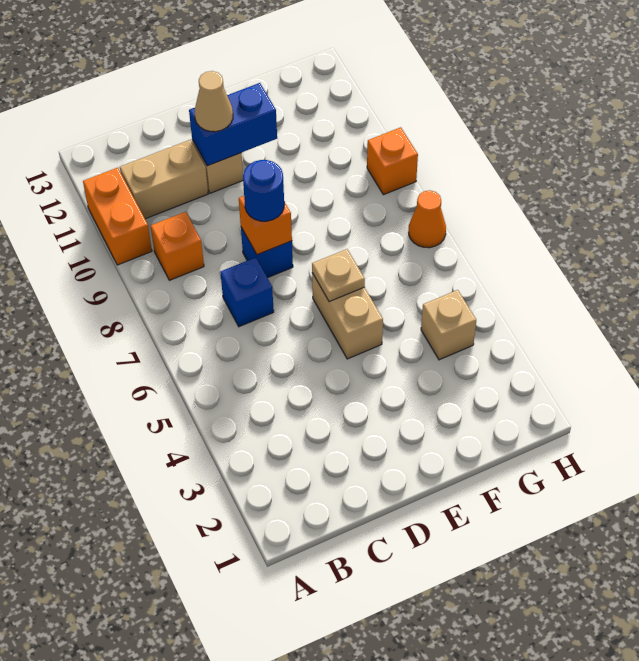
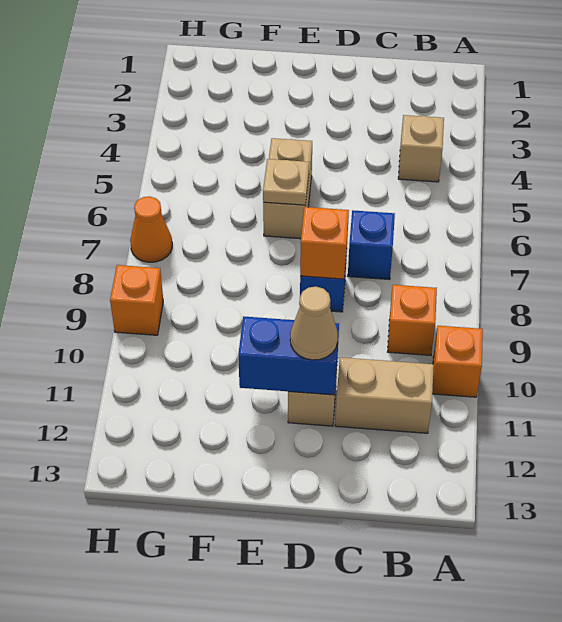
orange brick A10:A11 level 1 -> orange brick A10 level 1
blue round brick D8 level 3 -> none
tan brick G4 level 1 -> tan brick B4 level 1

